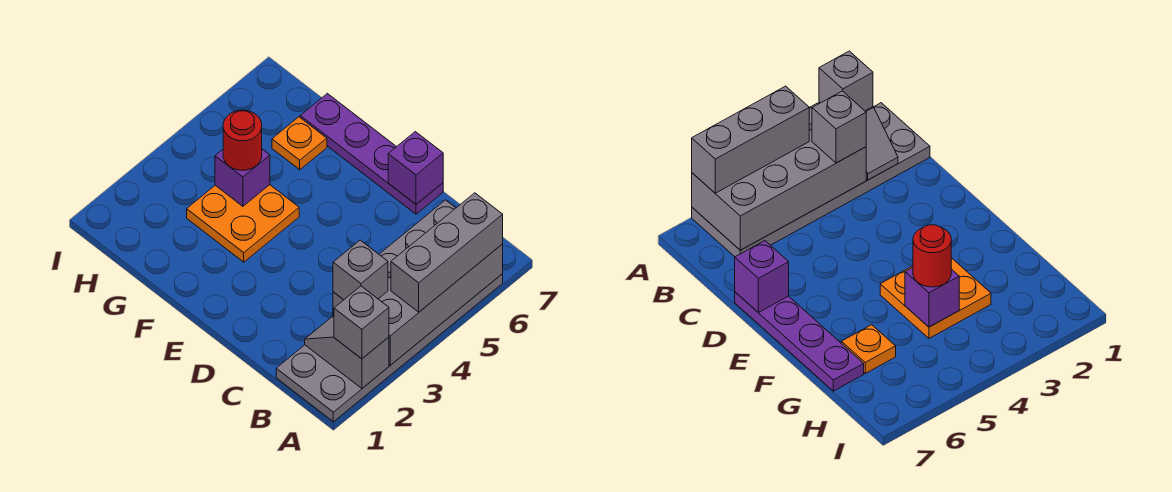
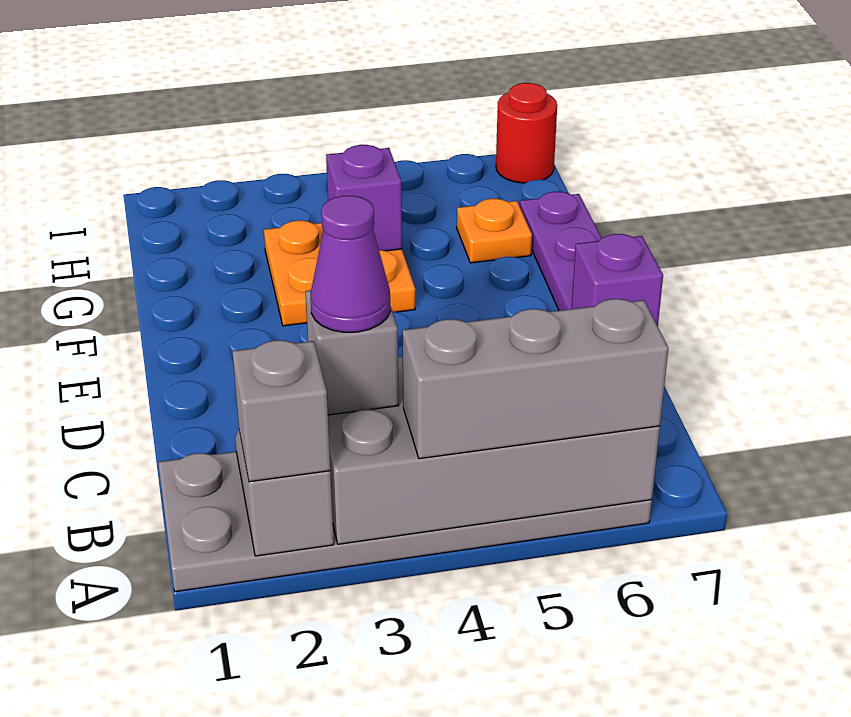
none -> purple cone B3 level 4
red round brick G4 level 3 -> red round brick I7 level 1

